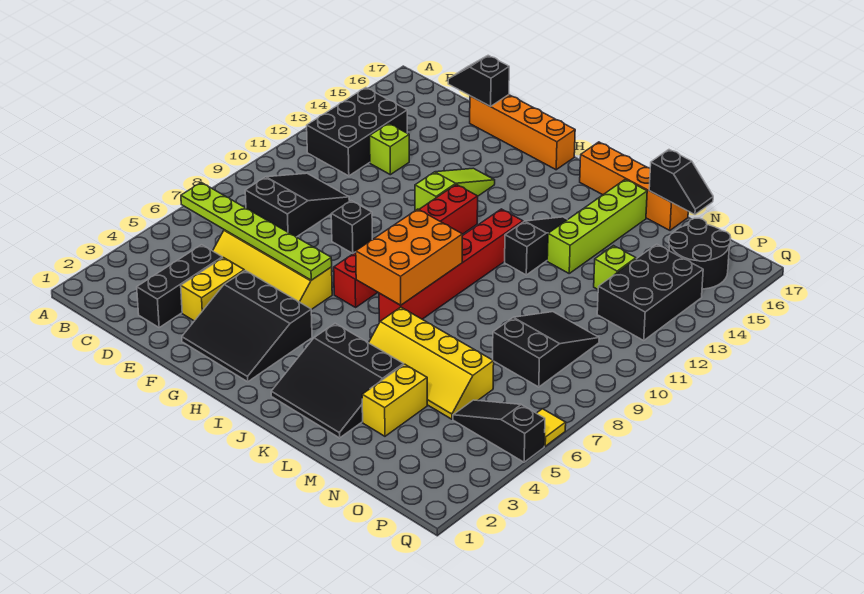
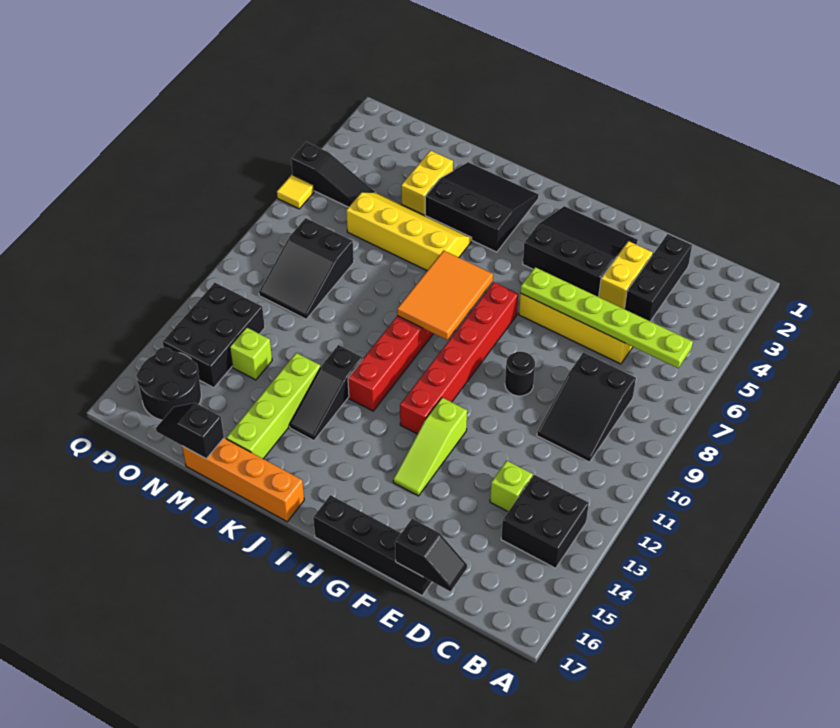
black brick B12:C14 level 1 -> black brick B13:C14 level 1
orange brick E17:H17 level 1 -> black brick E17:H17 level 1
black brick F9 level 1 -> black round brick F9 level 1
orange brick I7:J9 level 2 -> orange tile I7:J9 level 2

